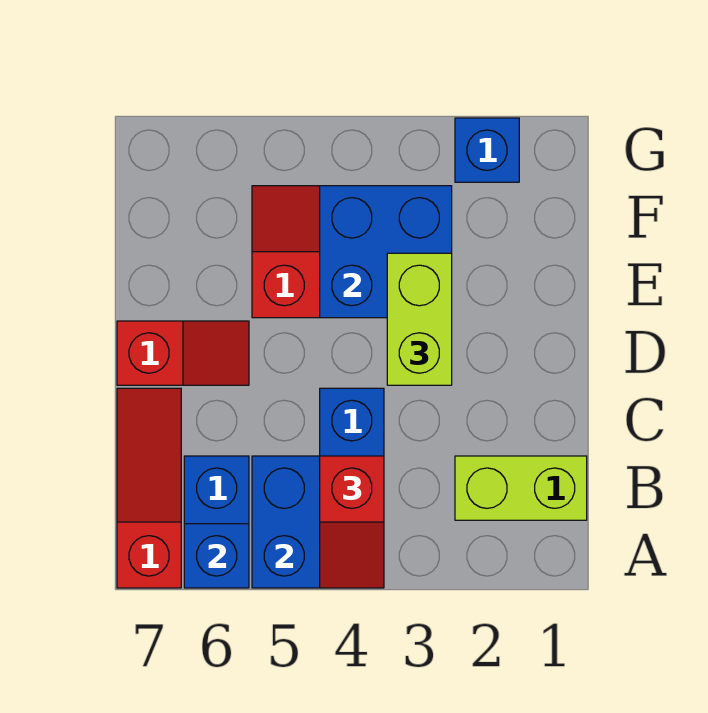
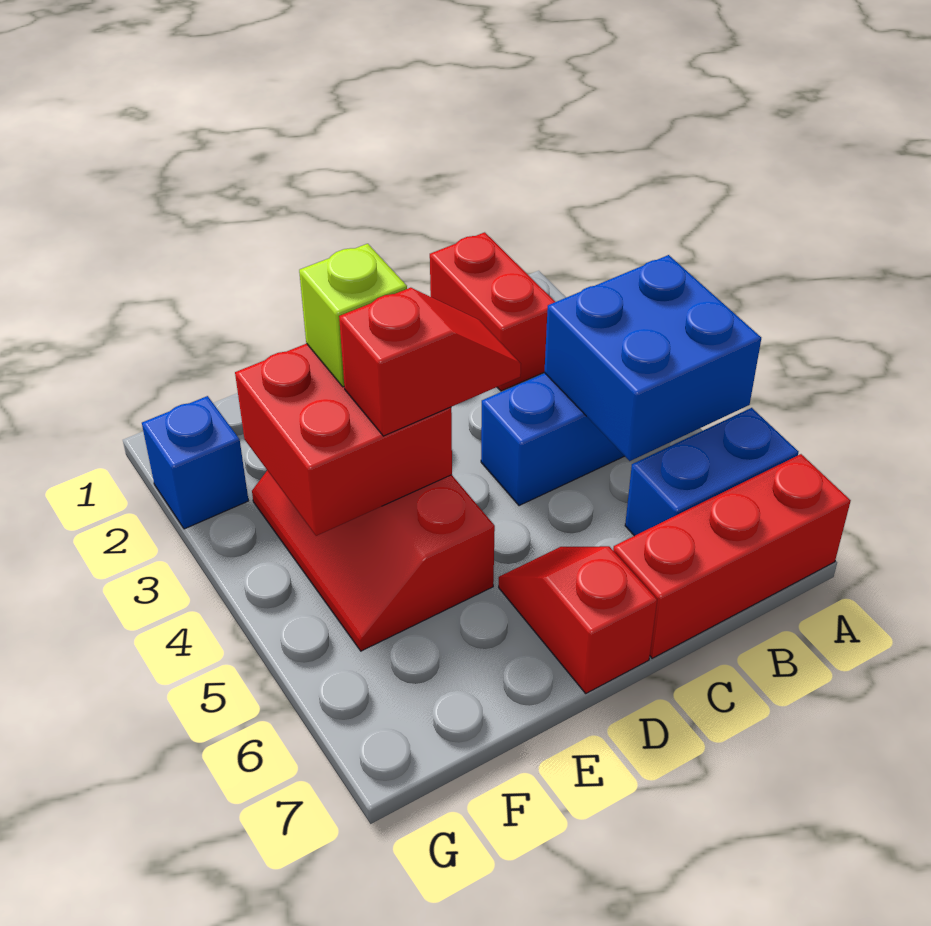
red slope A4:B4 level 3 top B -> red slope D4:E4 level 3 top E
blue brick A6 level 2 -> none
red slope A7:C7 level 1 top A -> red brick A7:C7 level 1
lime brick B1:B2 level 1 -> red brick B1:B2 level 1
lime brick D3:E3 level 3 -> lime brick E3 level 3
blue brick E3:F4 level 2 -> red brick E3:F4 level 2

